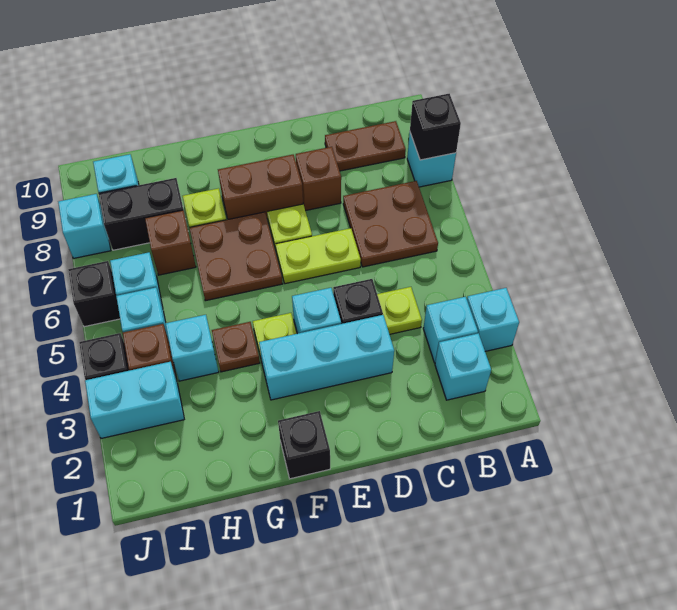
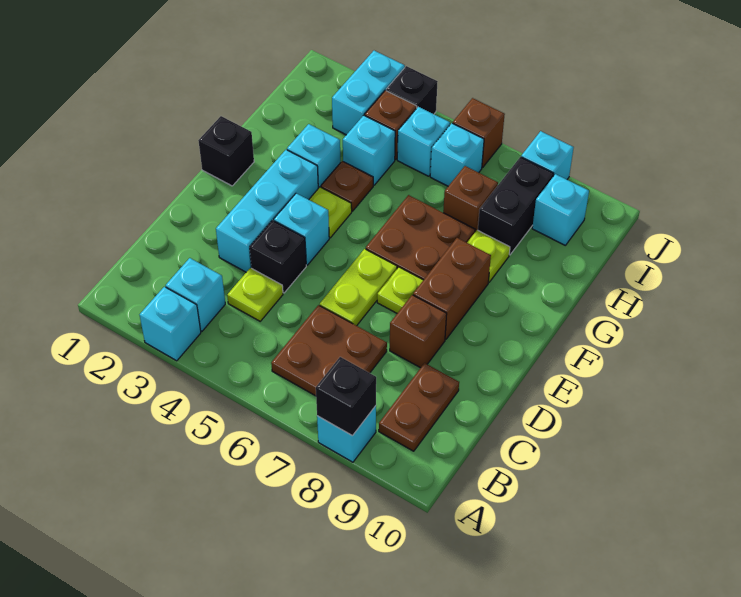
cyan brick B2 level 1 -> cyan brick G3 level 1
black brick J6 level 1 -> brown brick J6 level 1

